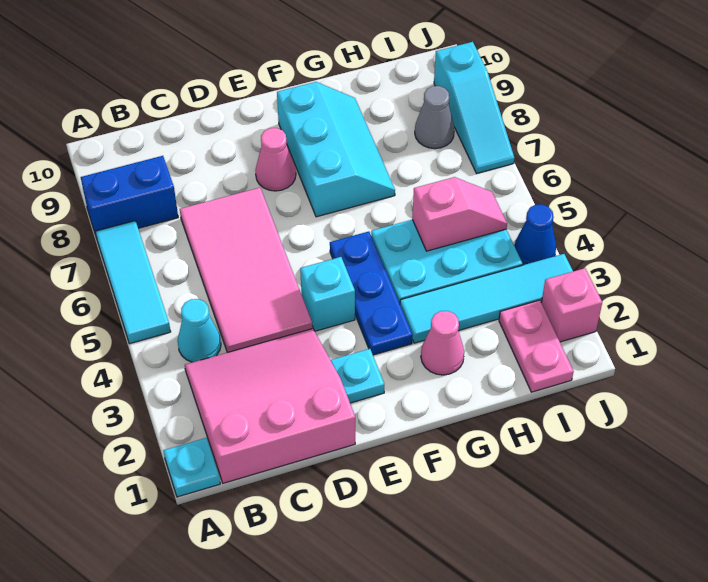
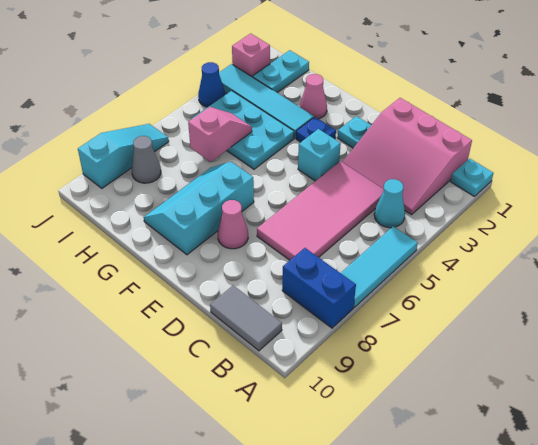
none -> grey tile B10:C10 level 1
blue plate F3:F5 level 1 -> blue plate F3 level 1
pink slope H5:I5 level 2 top H -> pink slope H5:H6 level 2 top 6
pink plate I1:I2 level 1 -> cyan plate I1:I2 level 1

